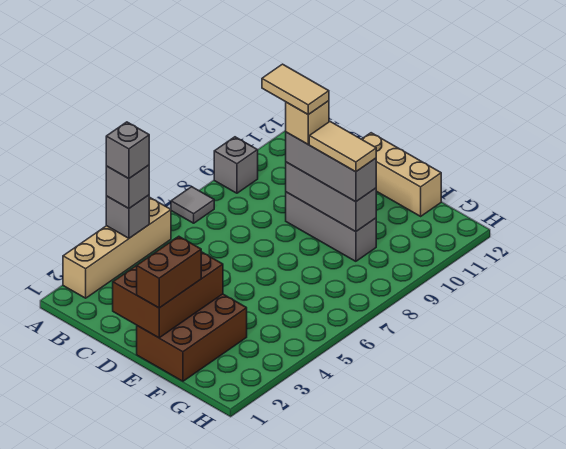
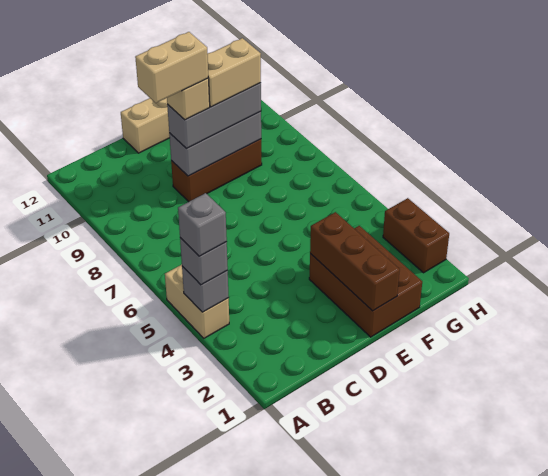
tan brick A2:A5 level 1 -> tan brick A4:A5 level 1
grey tile A7 level 1 -> none
grey brick A9 level 1 -> none
tan tile C9:D9 level 5 -> tan brick C9:D9 level 5
brown brick D1:E3 level 2 -> brown brick E1:E3 level 2
grey brick D9:F9 level 1 -> brown brick D9:F9 level 1
brown brick E1:E2 level 3 -> brown brick H2:H3 level 1
tan tile E9:F9 level 4 -> tan brick E9:F9 level 4

